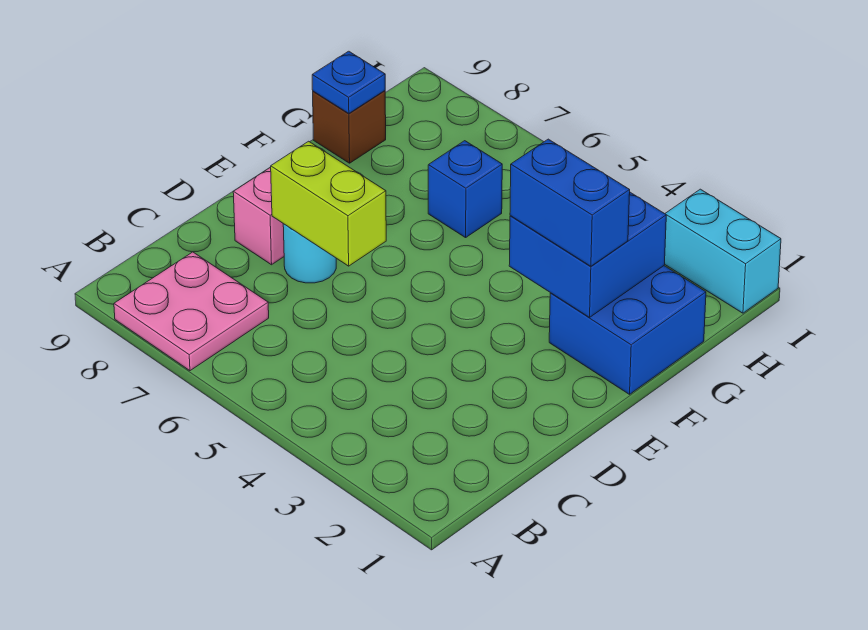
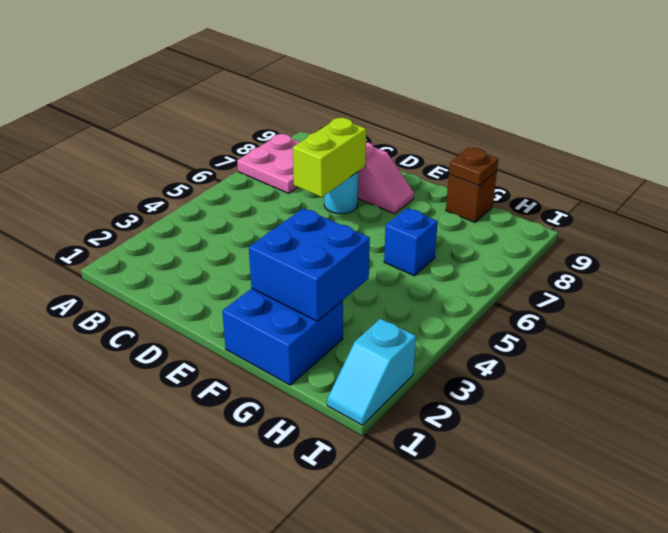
blue brick F2:F3 level 3 -> none
blue plate G9 level 2 -> brown plate G9 level 2
cyan brick I1:I2 level 1 -> cyan slope I1:I2 level 1 top 2

